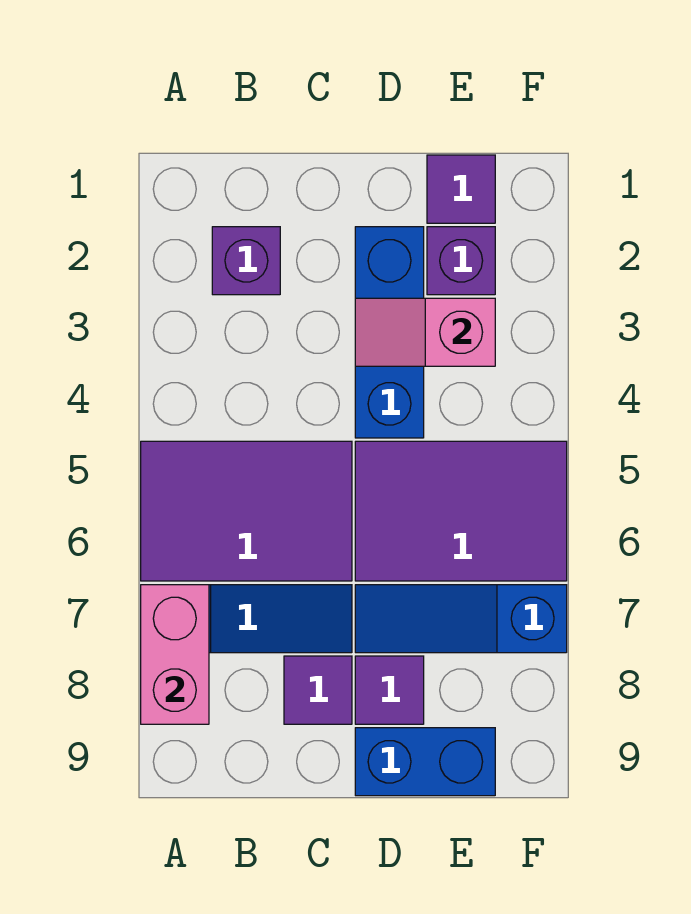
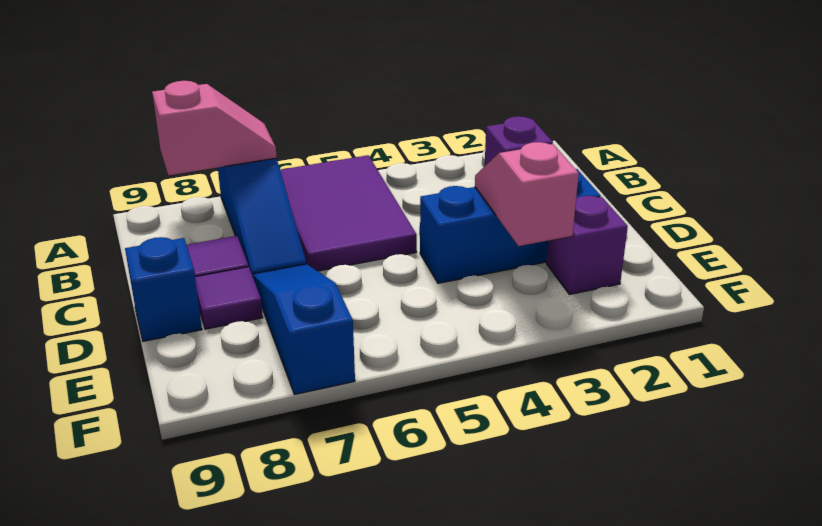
pink brick A7:A8 level 2 -> pink slope A7:A8 level 2 top 8
purple tile D5:F6 level 1 -> none
blue brick D9:E9 level 1 -> blue brick D9 level 1
purple tile E1 level 1 -> none

